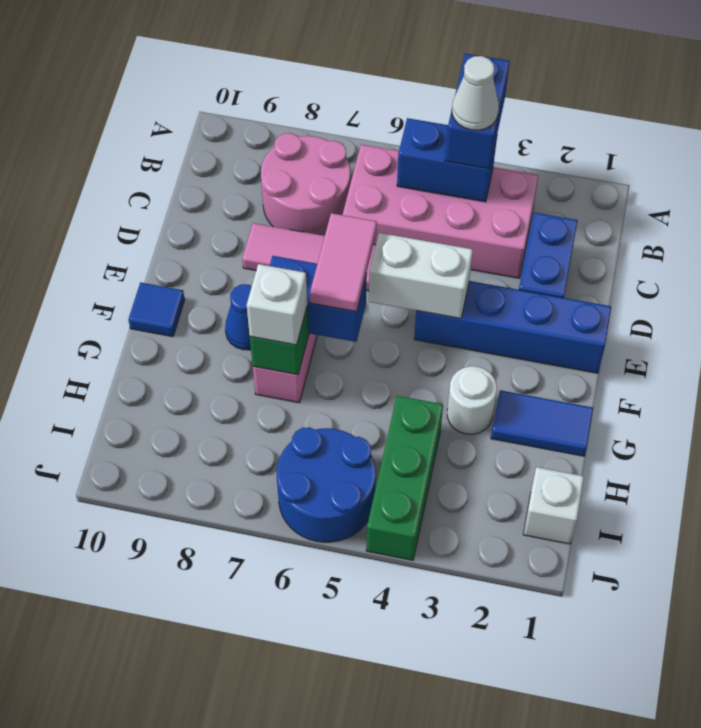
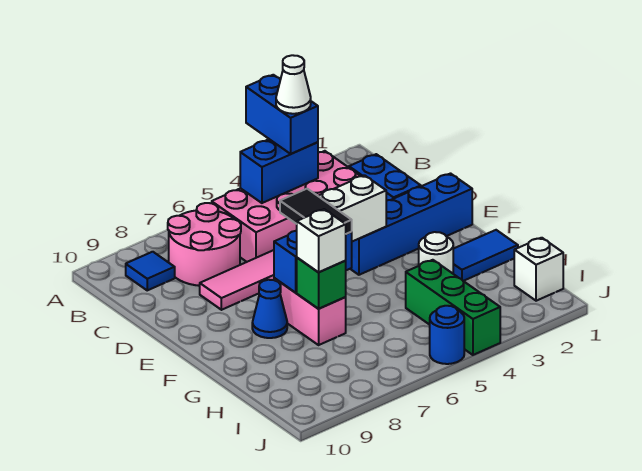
pink tile E6:F6 level 3 -> black tile E6:F6 level 3
blue tile F10 level 1 -> blue tile B9 level 1
blue round brick I5:J6 level 1 -> blue round brick J5 level 1

